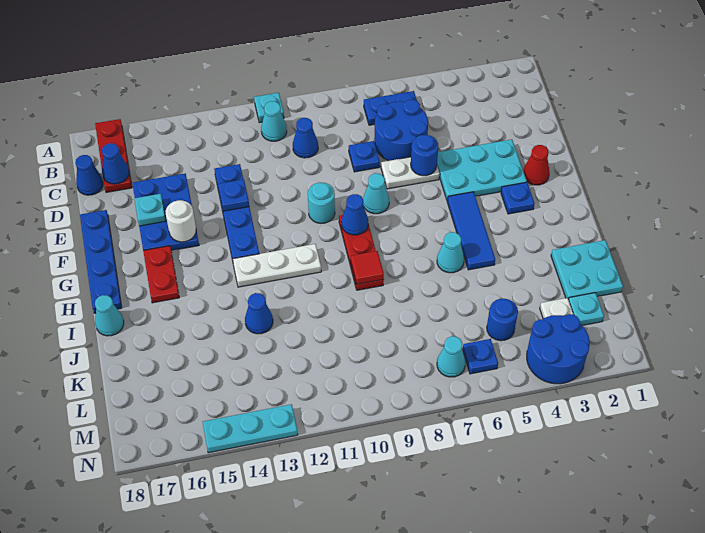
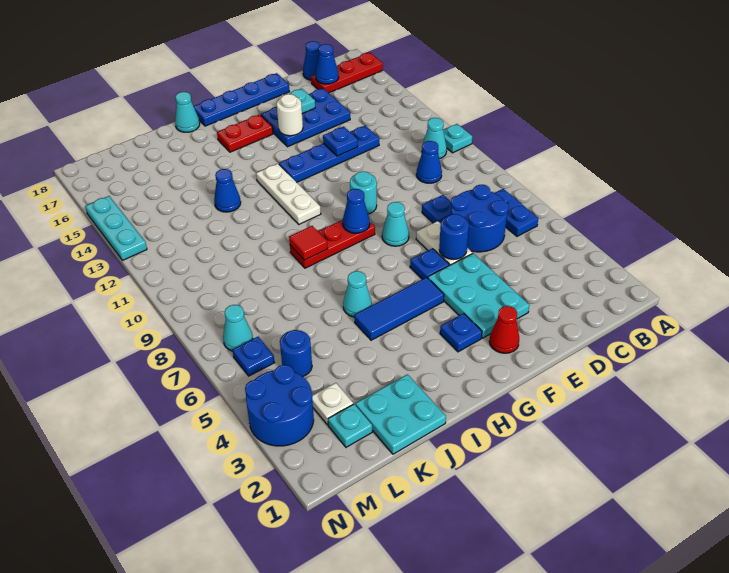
none -> blue plate F6 level 1

